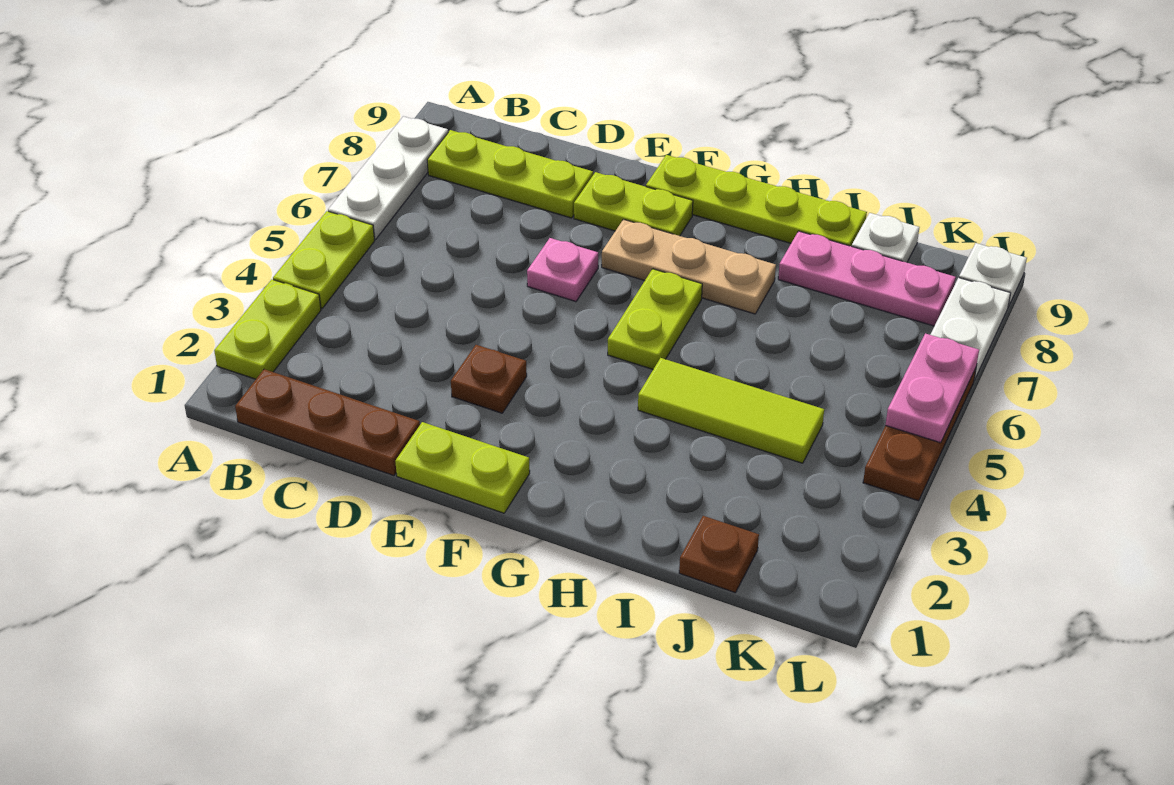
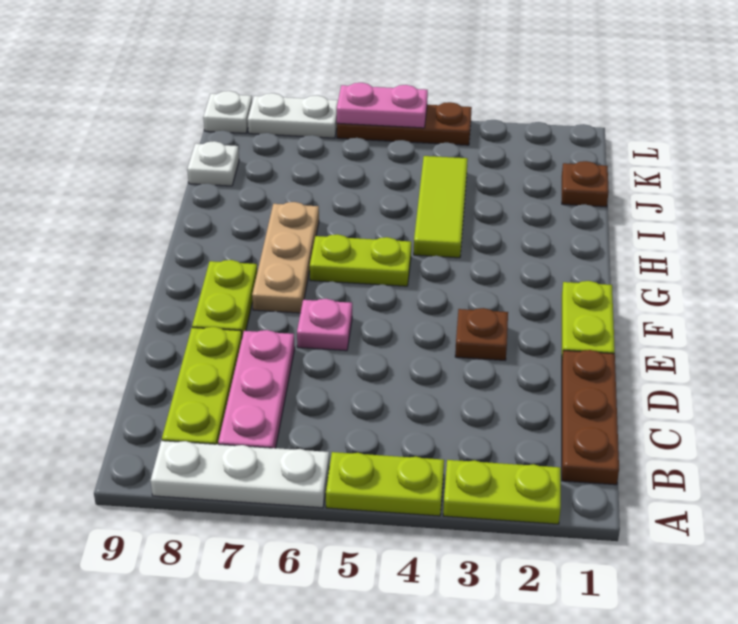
lime plate F9:I9 level 1 -> none
pink plate I8:K8 level 1 -> pink plate B7:D7 level 1

